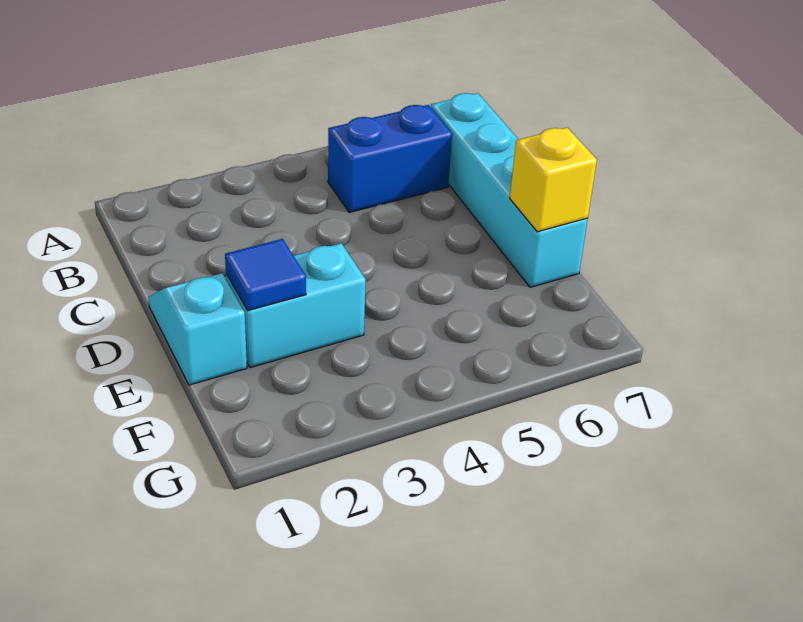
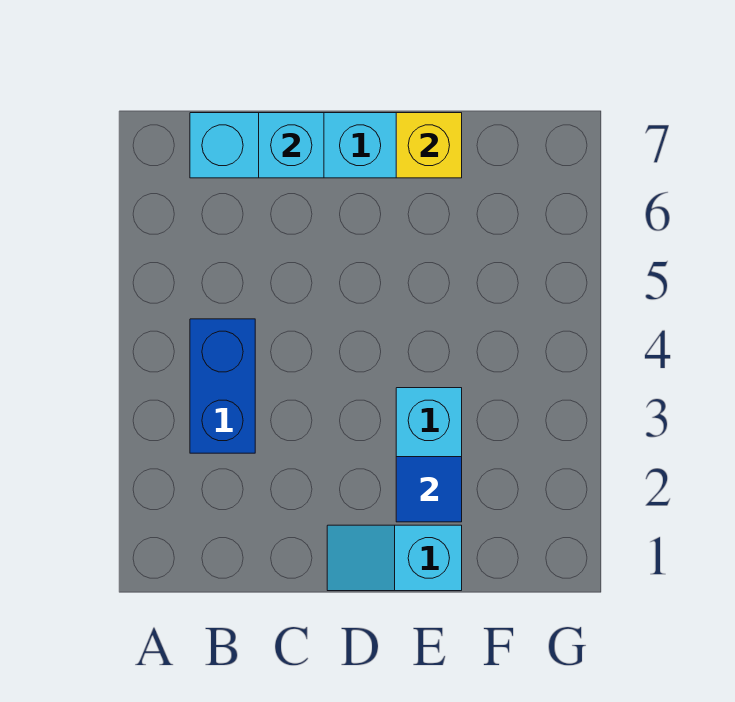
blue brick B5:B6 level 1 -> blue brick B3:B4 level 1
none -> cyan brick C7 level 2

